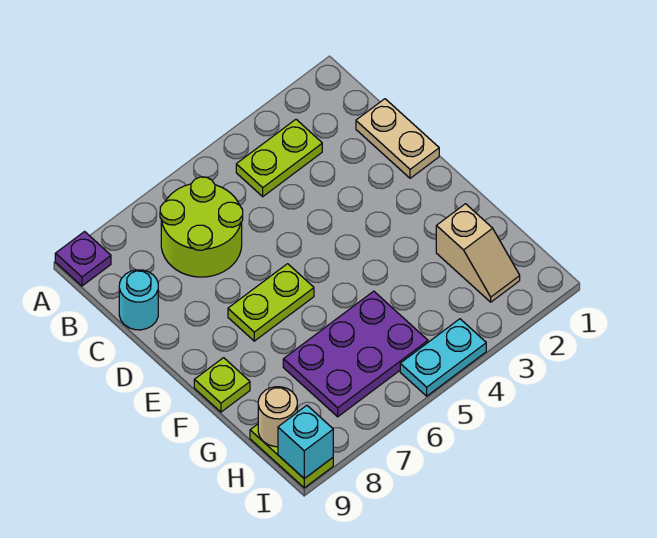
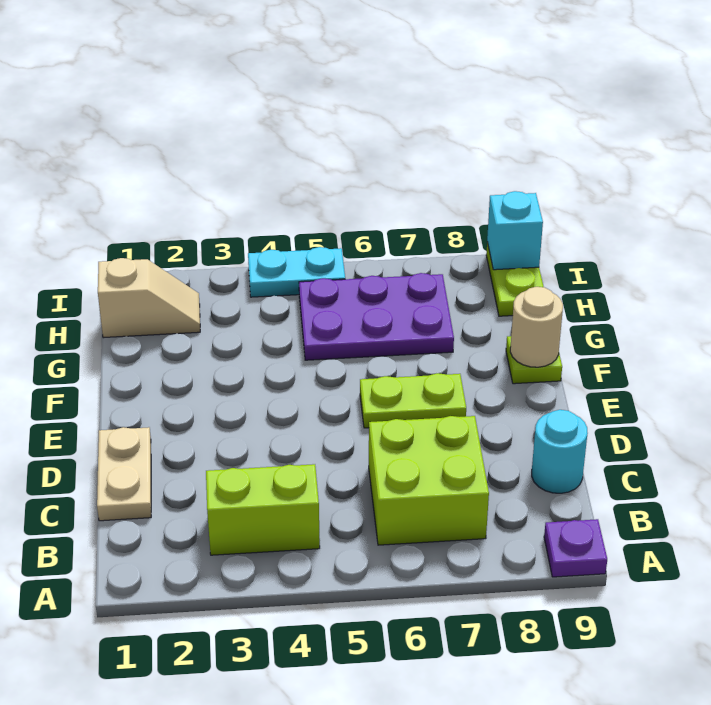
lime plate B3:B4 level 1 -> lime brick B3:B4 level 1
lime round brick B6:C7 level 1 -> lime brick B6:C7 level 1
tan slope G2:H2 level 1 top G -> tan slope H1:H2 level 1 top 1
tan round brick H9 level 2 -> tan round brick F9 level 2

